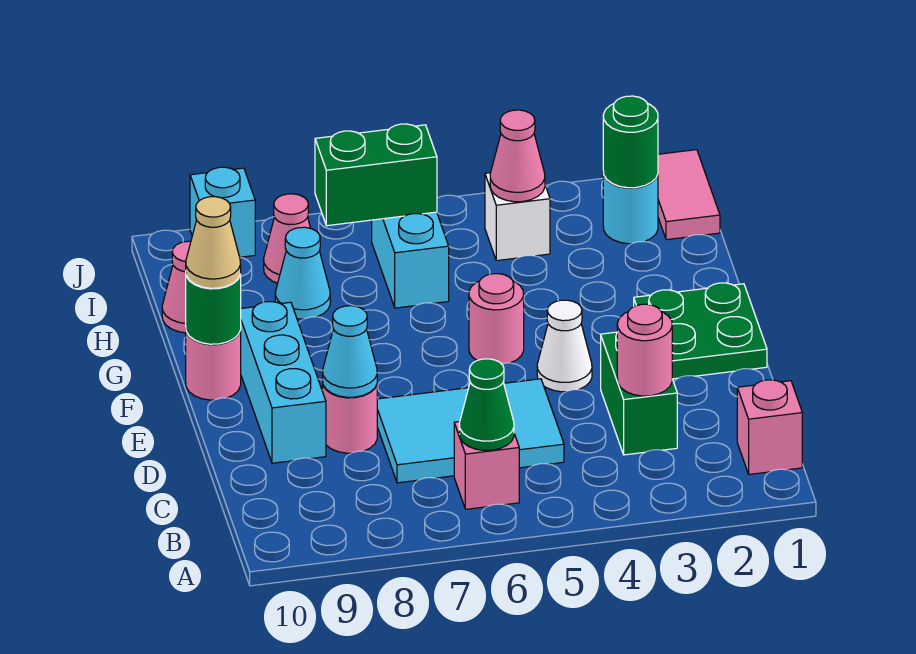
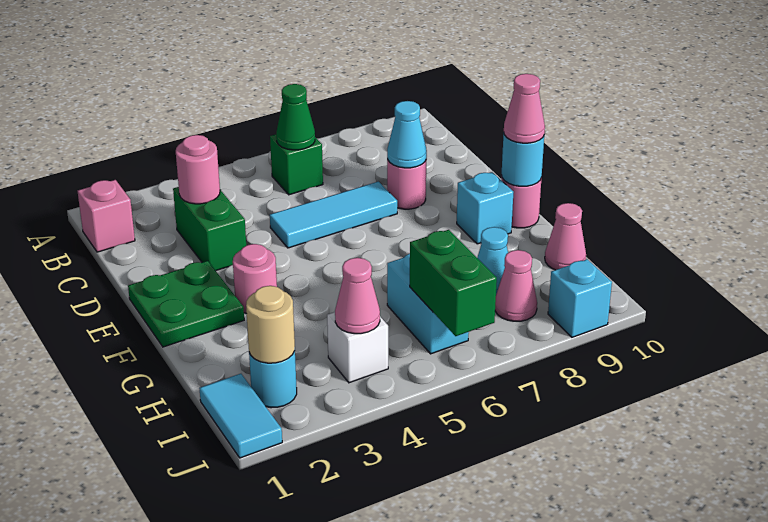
pink brick B6 level 1 -> green brick B6 level 1
cyan tile C5:D7 level 1 -> cyan tile D5:D7 level 1
cyan brick D9:F9 level 1 -> cyan brick F9 level 1
white cone E4 level 1 -> none
pink round brick F5 level 1 -> pink round brick F3 level 1
green round brick F10 level 2 -> cyan round brick F10 level 2
tan cone F10 level 3 -> pink cone F10 level 3
pink tile I1:J1 level 1 -> cyan tile I1:J1 level 1
green round brick I2 level 2 -> tan round brick I2 level 2
green brick I6:I7 level 2 -> green brick I6:J6 level 2

